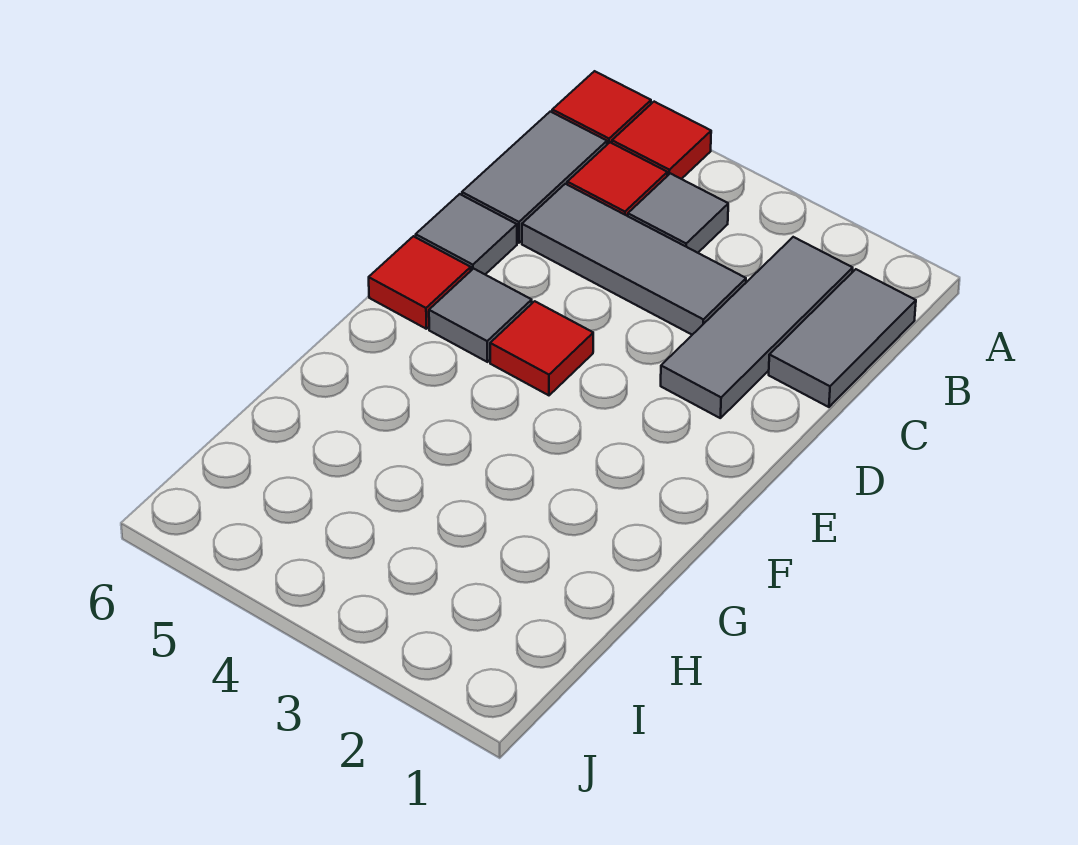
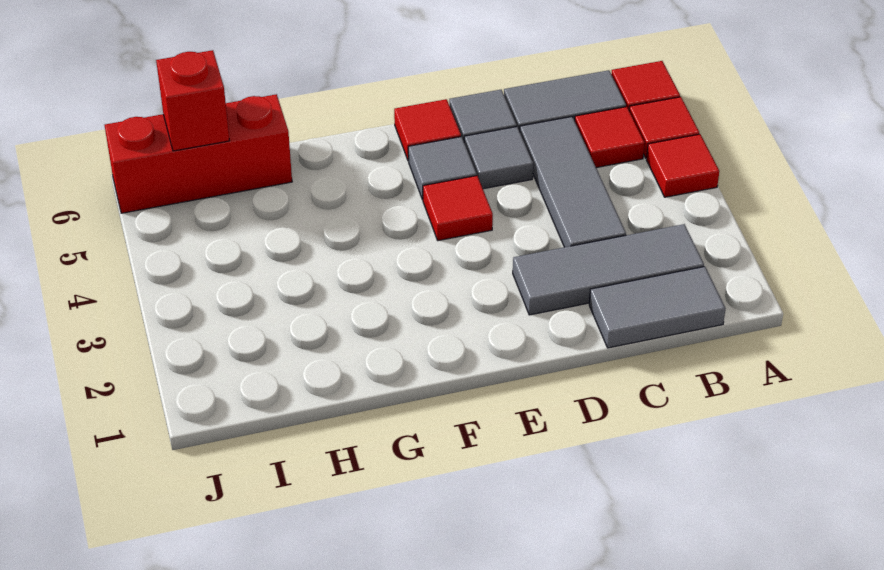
none -> red tile A4 level 1
grey tile B4 level 1 -> grey tile D5 level 1
none -> red brick H6:J6 level 1
none -> red brick I6 level 2

